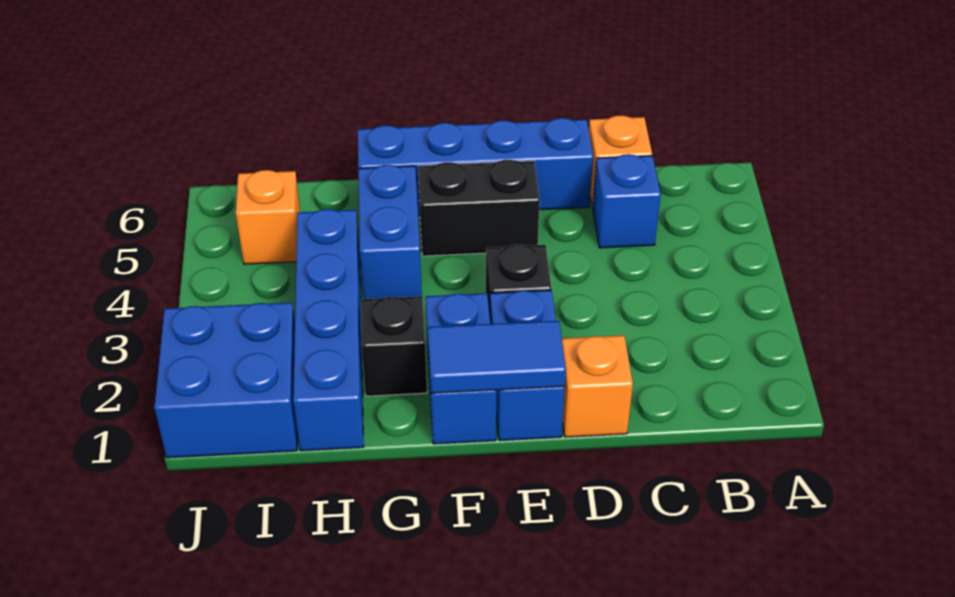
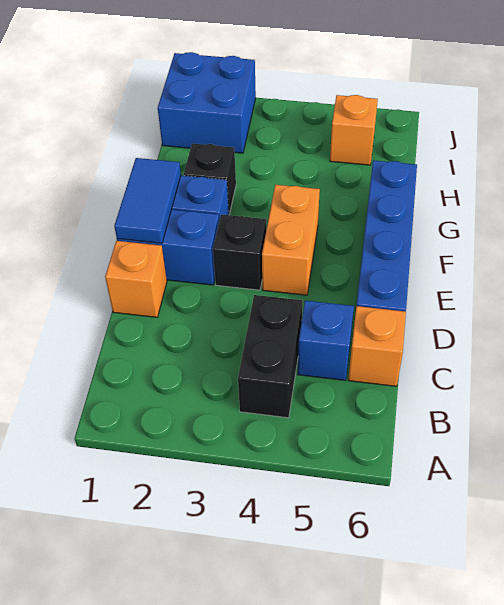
none -> orange brick E4:F4 level 1
black brick E5:F5 level 1 -> black brick B4:C4 level 1
blue brick G4:G5 level 1 -> none
blue brick H1:H4 level 1 -> none

